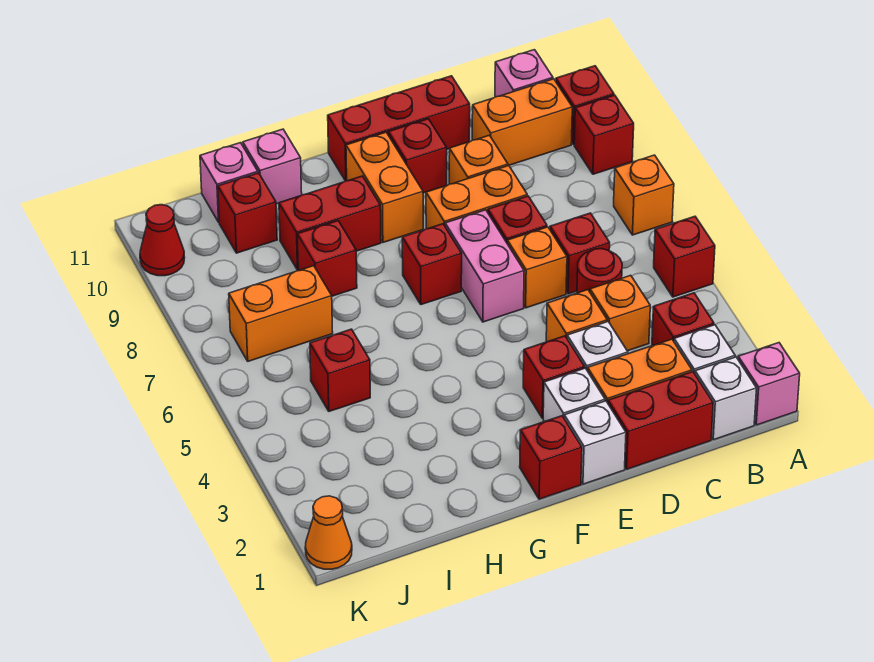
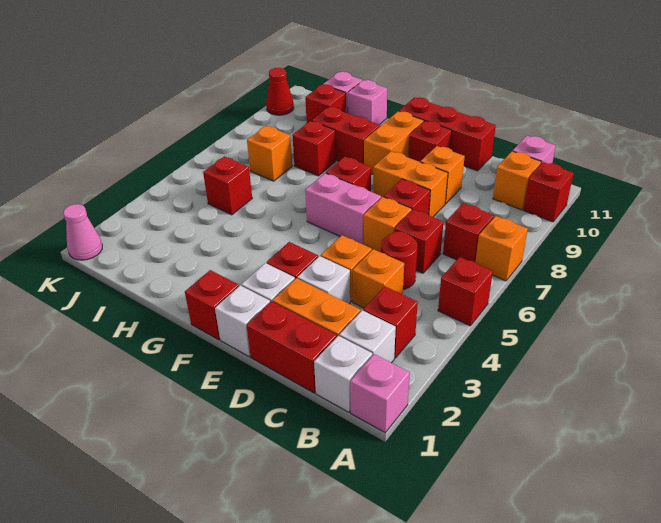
red brick A9 level 1 -> red brick B7 level 1
orange brick B10:C10 level 1 -> orange brick B10 level 1
pink brick E6:E7 level 1 -> pink brick E6:F6 level 1
orange brick I7:J7 level 1 -> orange brick I7 level 1
orange cone K1 level 1 -> pink cone K1 level 1

